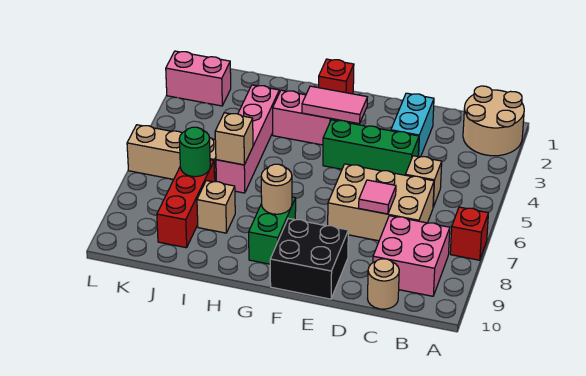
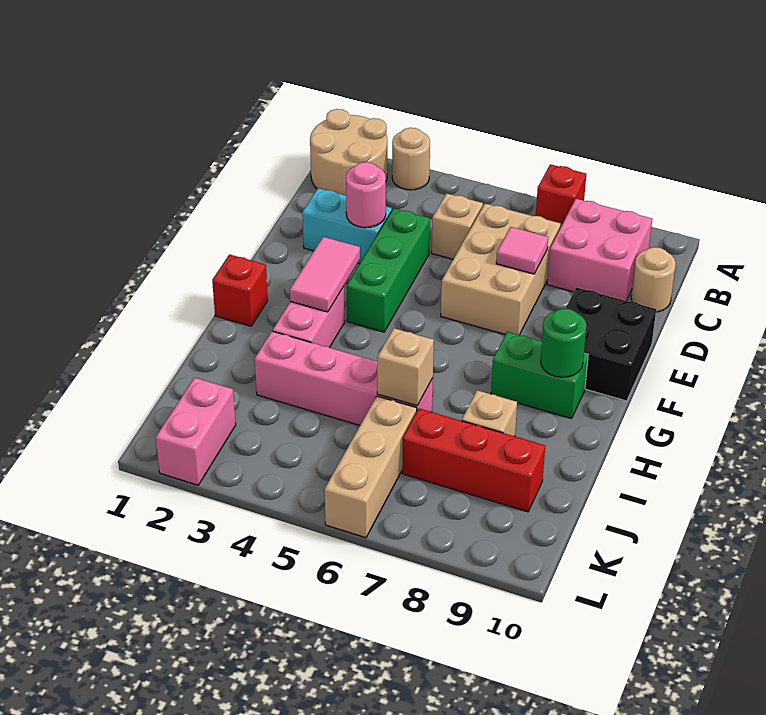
none -> pink round brick D3 level 2
tan round brick G8 level 2 -> tan round brick A3 level 1
green round brick J7 level 2 -> green round brick G9 level 2

